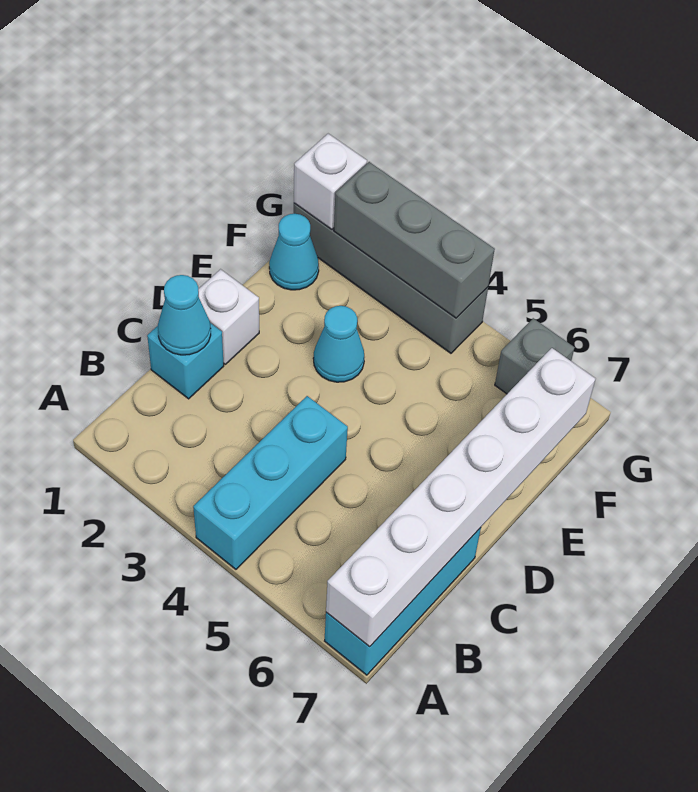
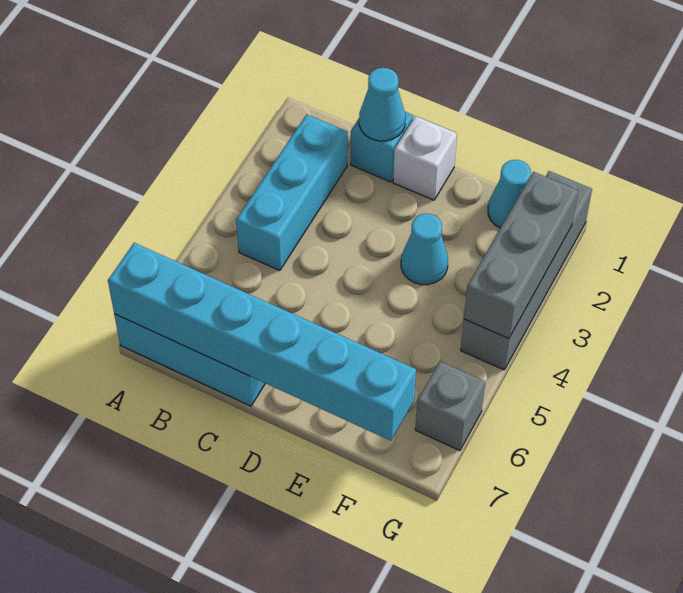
cyan brick A4:C4 level 1 -> cyan brick B2:B4 level 1
white brick A7:F7 level 2 -> cyan brick A7:F7 level 2
white brick G1 level 2 -> none

